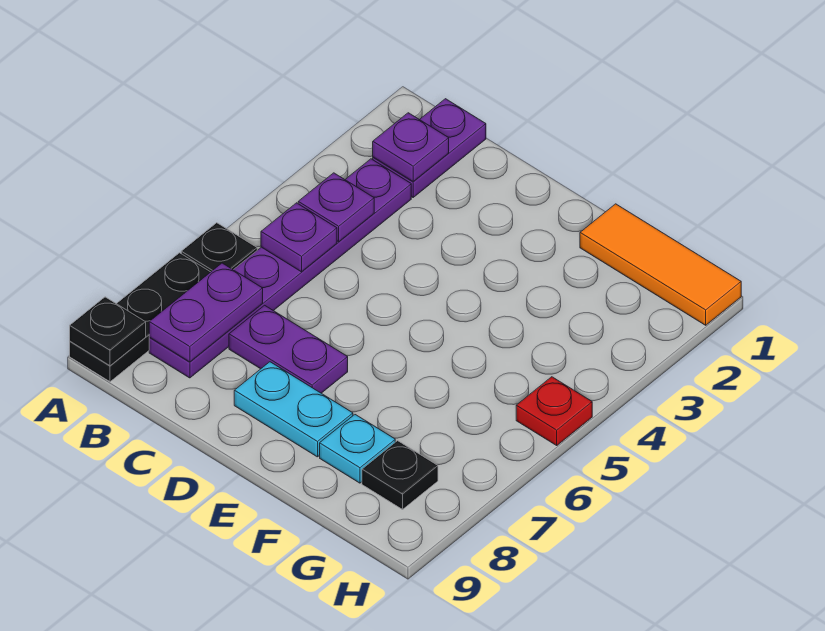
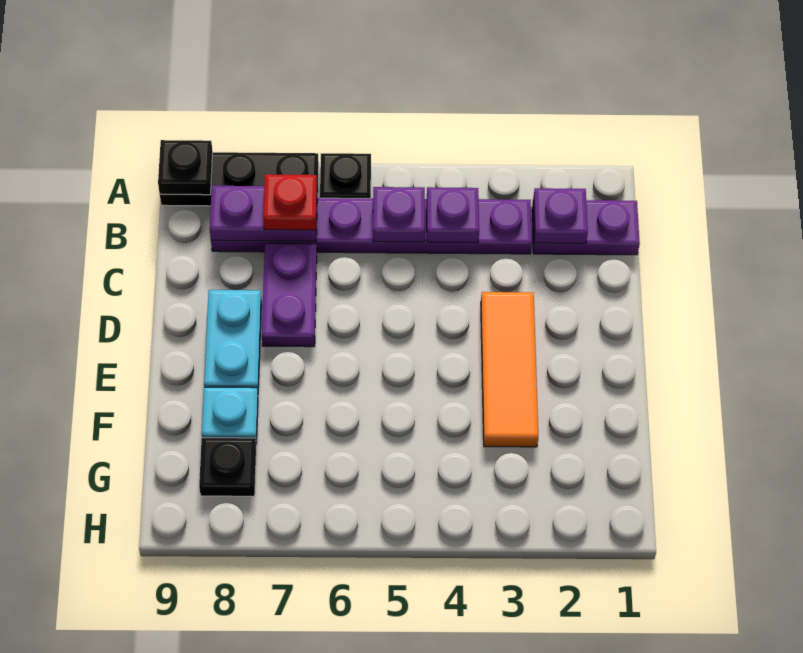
orange tile F1:H1 level 1 -> orange tile D3:F3 level 1
red plate H5 level 1 -> red plate B7 level 3

